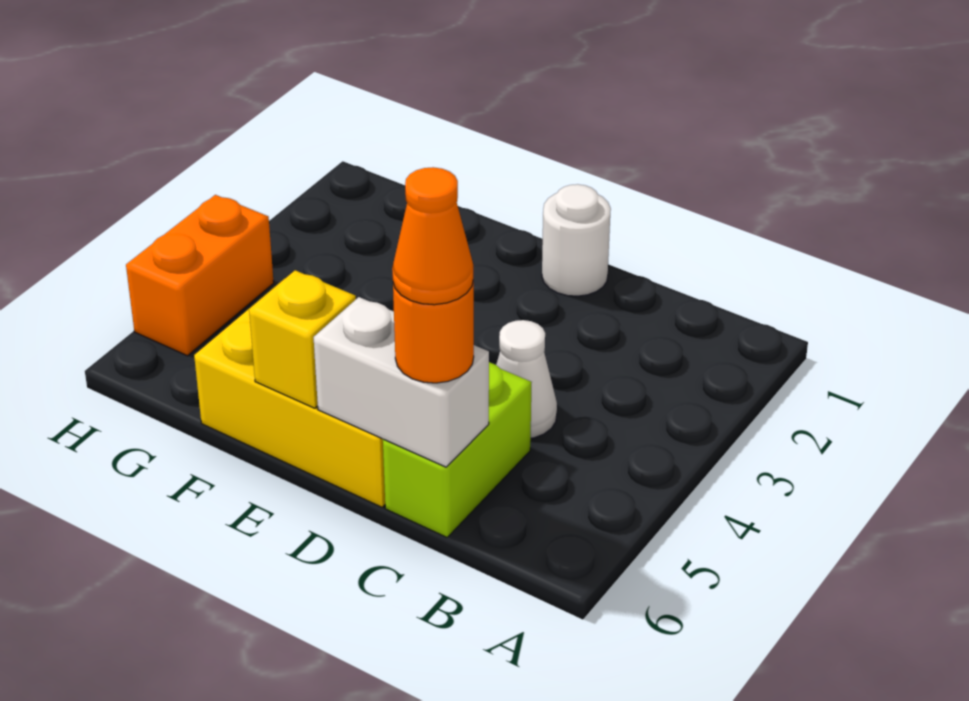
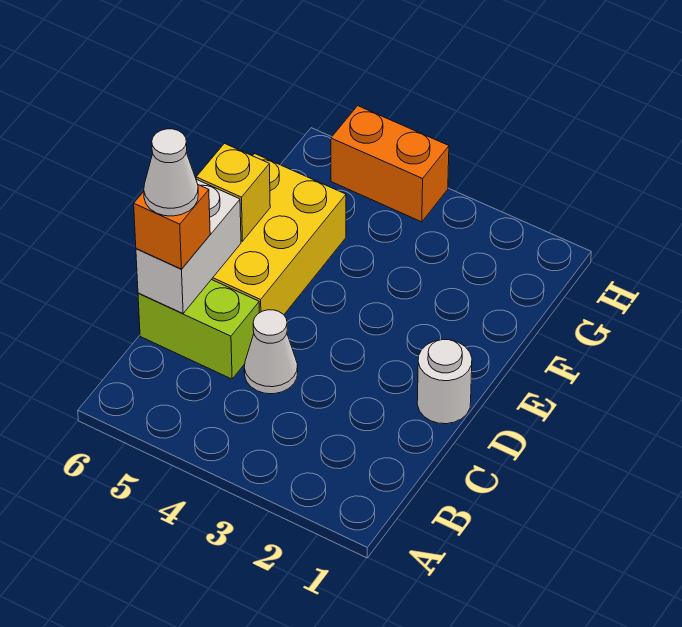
orange round brick C6 level 3 -> orange brick C6 level 3
orange cone C6 level 4 -> white cone C6 level 4

